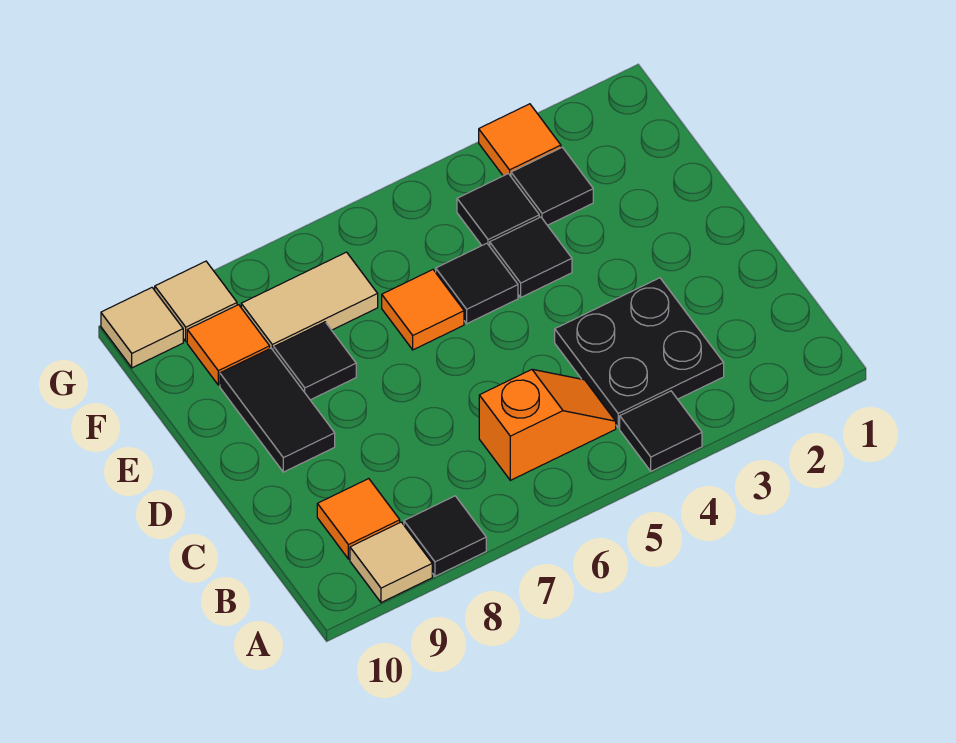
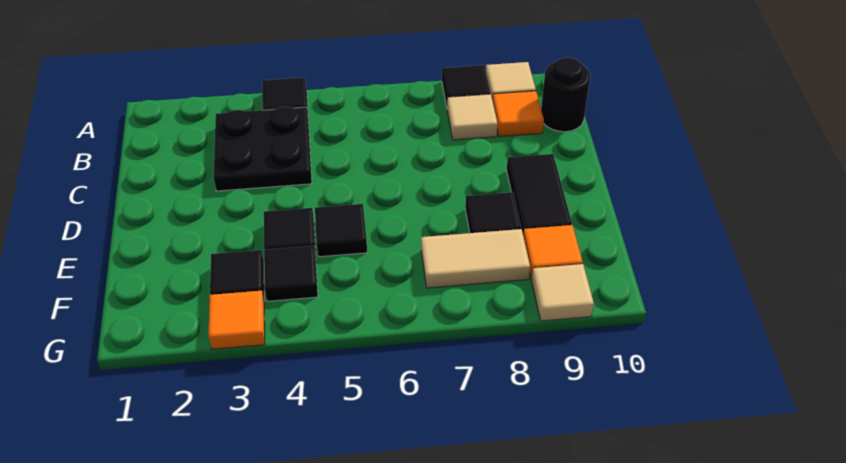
orange slope B5:B6 level 1 top 6 -> none
none -> black round brick B10 level 1
orange tile E6 level 1 -> none
tan tile G10 level 1 -> tan tile B8 level 1

